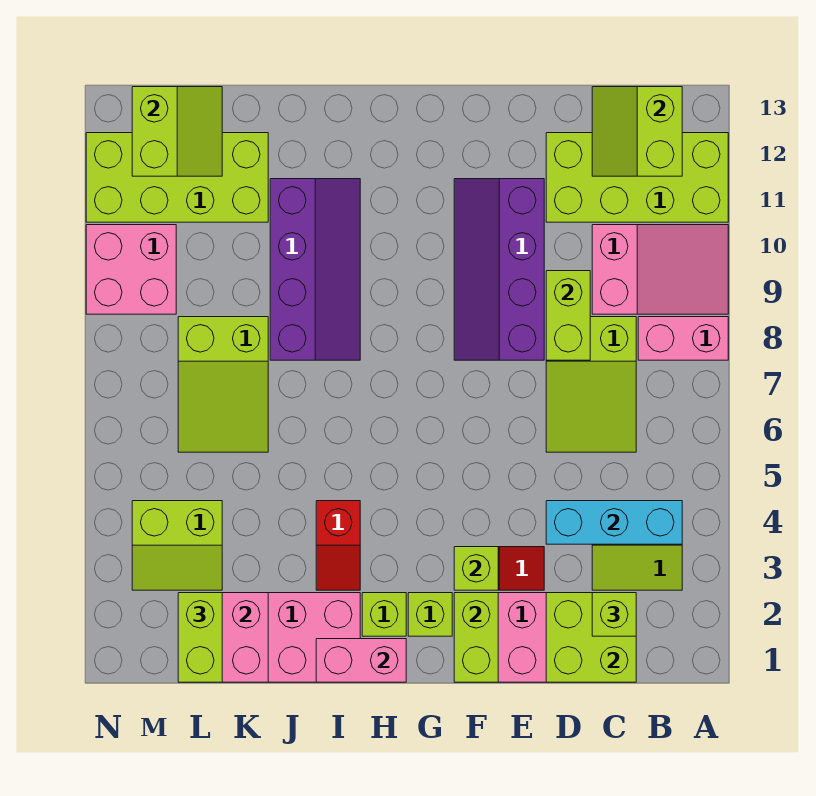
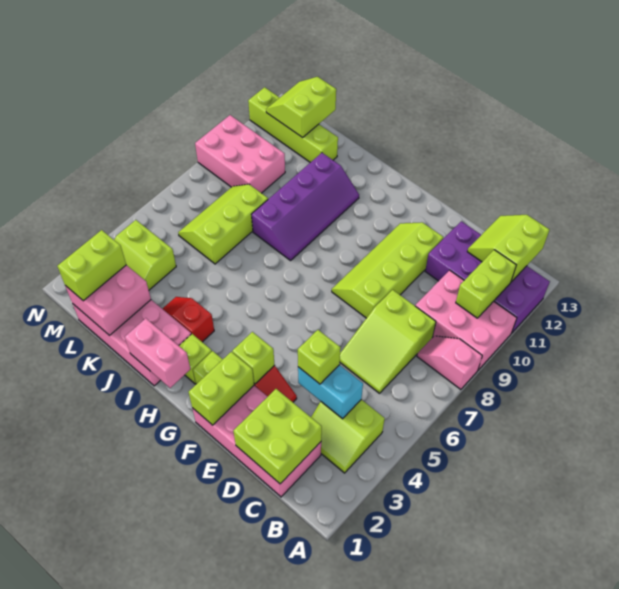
pink brick A8:B8 level 1 -> pink slope A8:B8 level 1 top A
pink slope A9:C10 level 1 top C -> pink brick A9:C10 level 1
lime brick A11:D12 level 1 -> purple brick A11:D12 level 1
cyan brick B4:D4 level 2 -> cyan brick C4:D4 level 2
lime brick C2 level 3 -> lime brick D4 level 3
lime brick D8:D9 level 2 -> lime brick B10:B11 level 2
purple slope E8:F11 level 1 top E -> lime slope E8:F11 level 1 top E
red slope I3:I4 level 1 top 4 -> red slope I3:J3 level 1 top I
lime slope K6:L8 level 1 top 8 -> lime slope K6:L8 level 1 top K
lime brick K11:N12 level 1 -> lime brick K12:N12 level 1
lime slope L12:M13 level 2 top M -> lime slope L12:M13 level 2 top L
pink brick M9:N10 level 1 -> pink brick L9:N10 level 1

